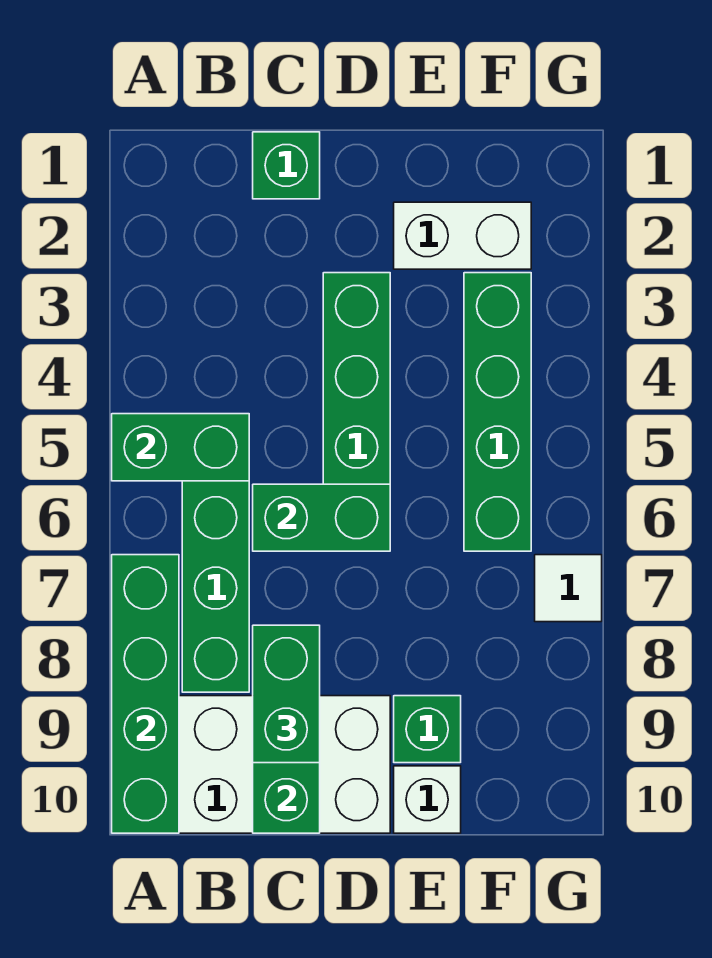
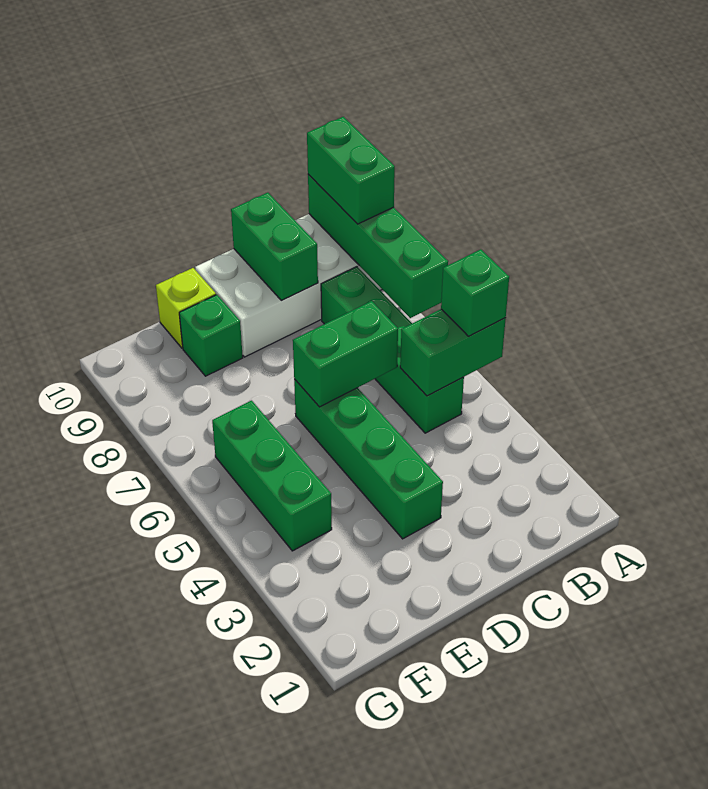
green brick C1 level 1 -> green brick A5 level 3
green brick C8:C9 level 3 -> green brick A9:A10 level 3
white brick E2:F2 level 1 -> none
white brick E10 level 1 -> lime brick E10 level 1
green brick F3:F6 level 1 -> green brick F4:F6 level 1
white tile G7 level 1 -> none

